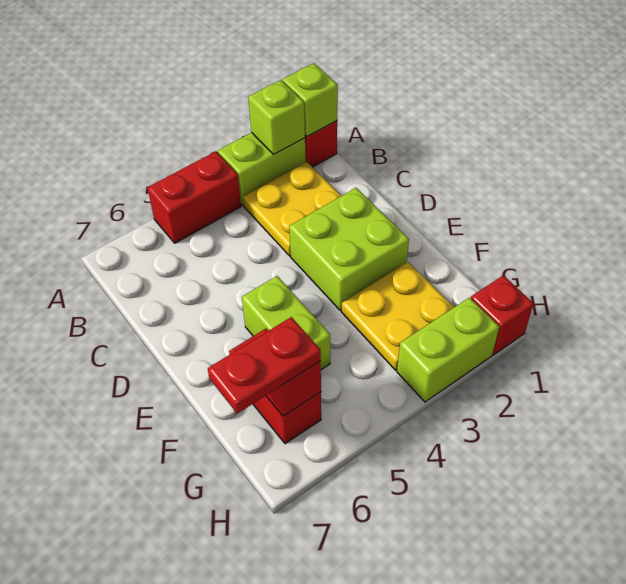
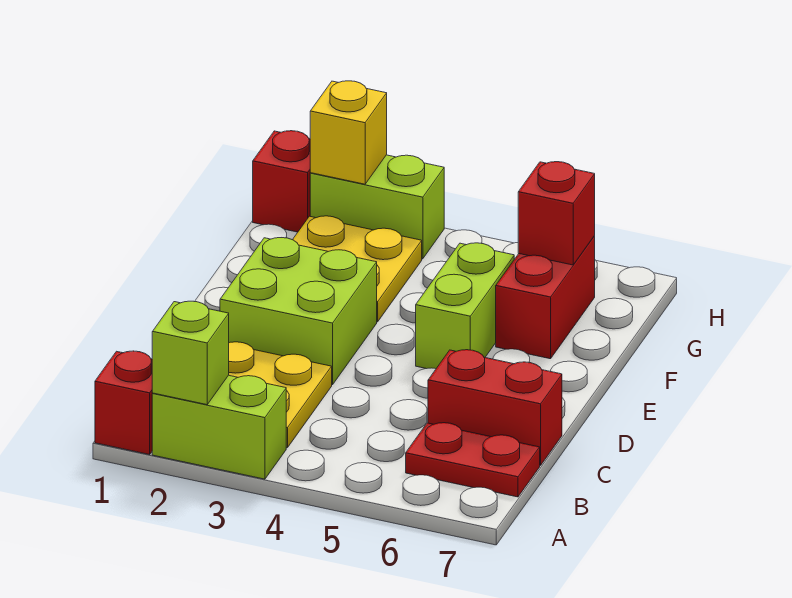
lime brick A1 level 2 -> none
red brick A4:A5 level 1 -> red brick C6:C7 level 1
red plate G6:G7 level 3 -> red plate B6:B7 level 1
none -> yellow brick H2 level 2

